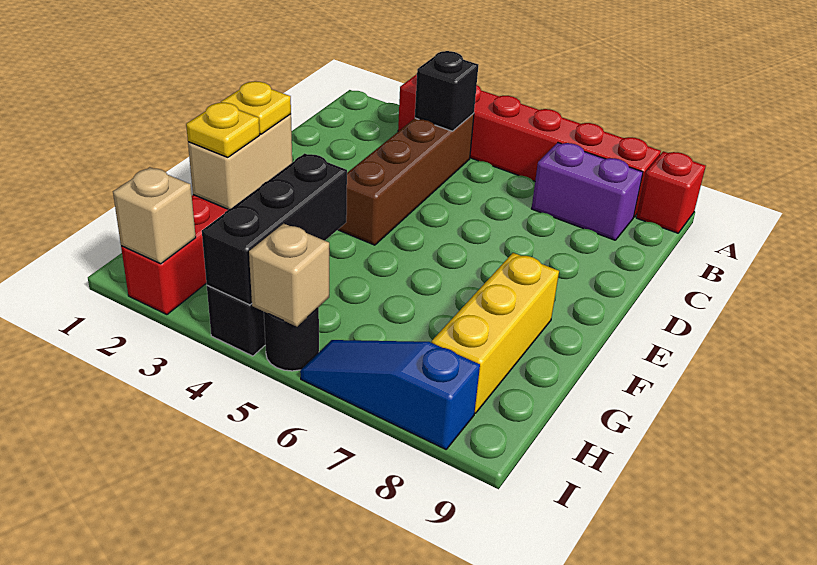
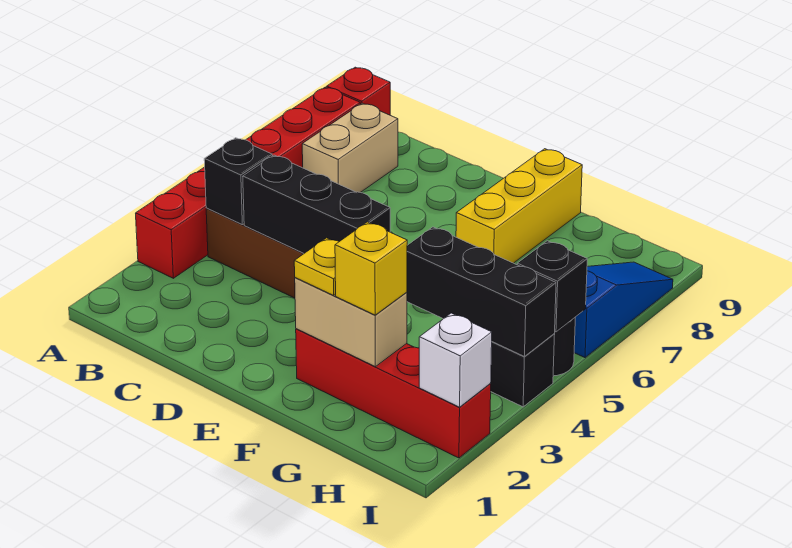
purple brick B7:B8 level 1 -> tan brick B7:B8 level 1
none -> black brick C4:E4 level 2
yellow brick F8:H8 level 1 -> yellow brick F7:F9 level 1
yellow plate G2 level 3 -> yellow brick G2 level 3
tan brick I2 level 2 -> white brick I2 level 2
tan brick I5 level 2 -> black brick I5 level 2
blue slope I6:I8 level 1 top 8 -> blue slope I6:I8 level 1 top 6

